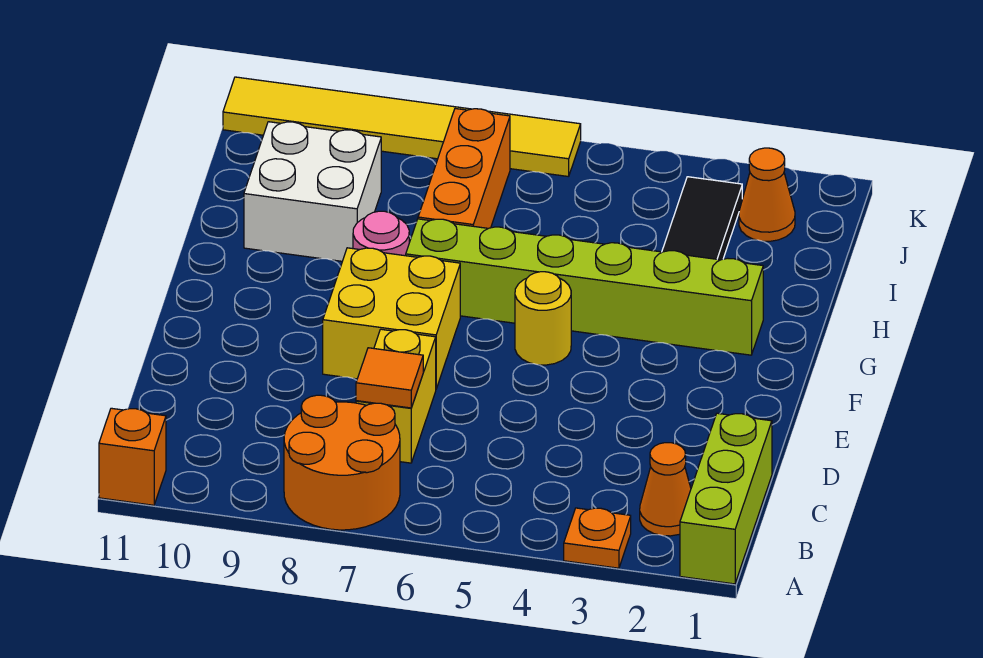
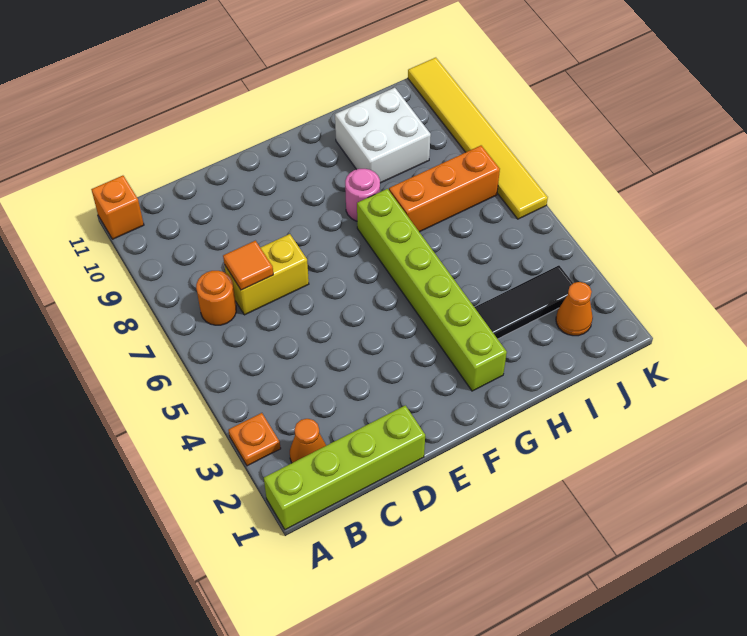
lime brick A1:C1 level 1 -> lime brick A1:D1 level 1
orange round brick A7:B8 level 1 -> orange round brick B7 level 1
yellow brick E7:F8 level 1 -> none
yellow round brick F5 level 1 -> none

